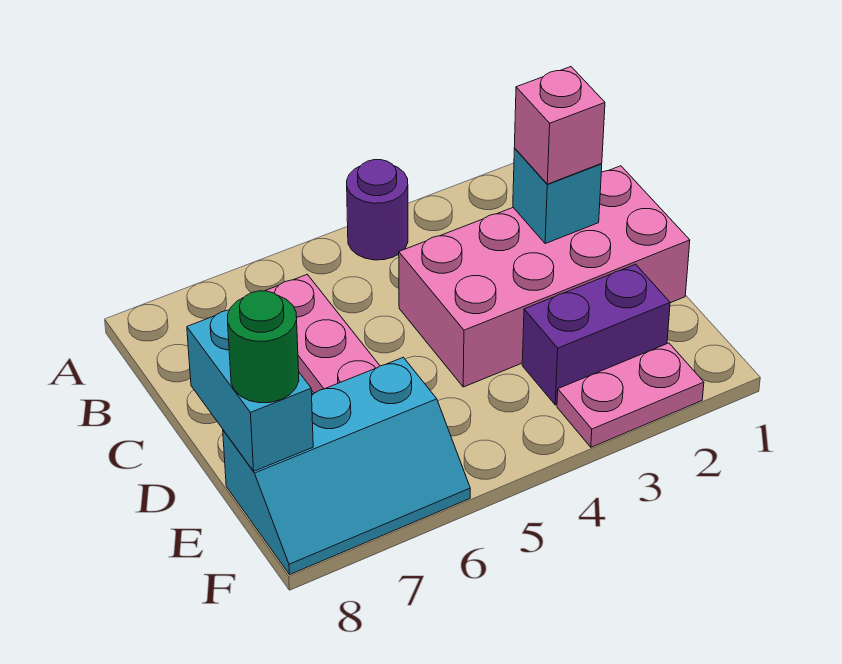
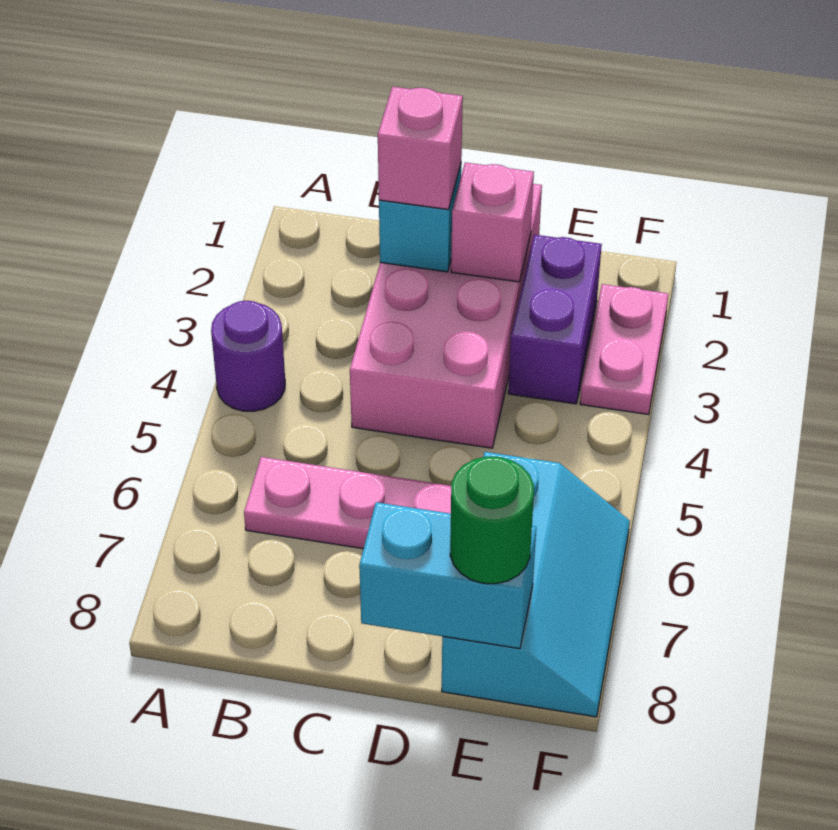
none -> pink brick D2 level 2

